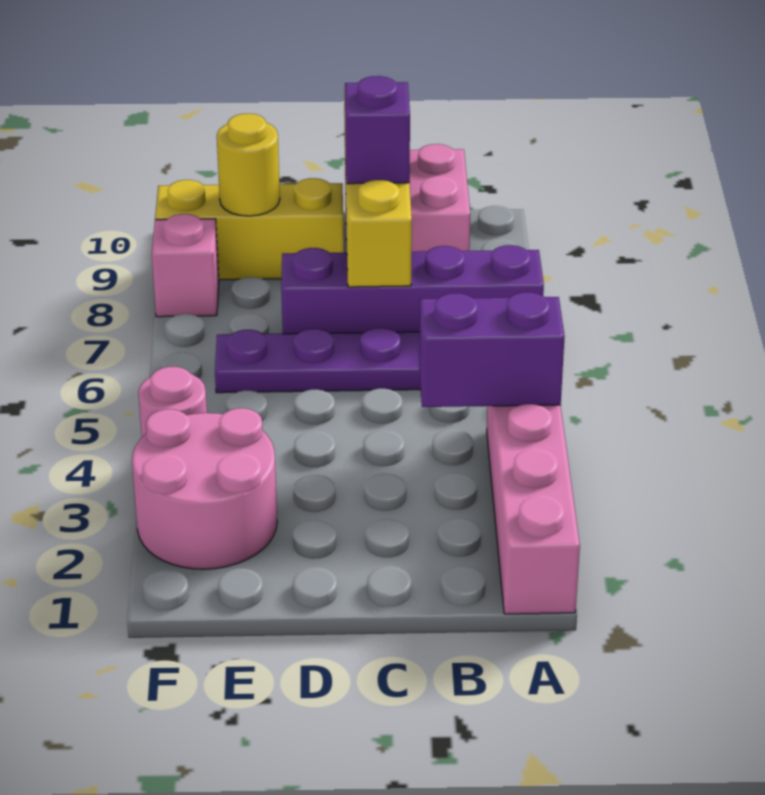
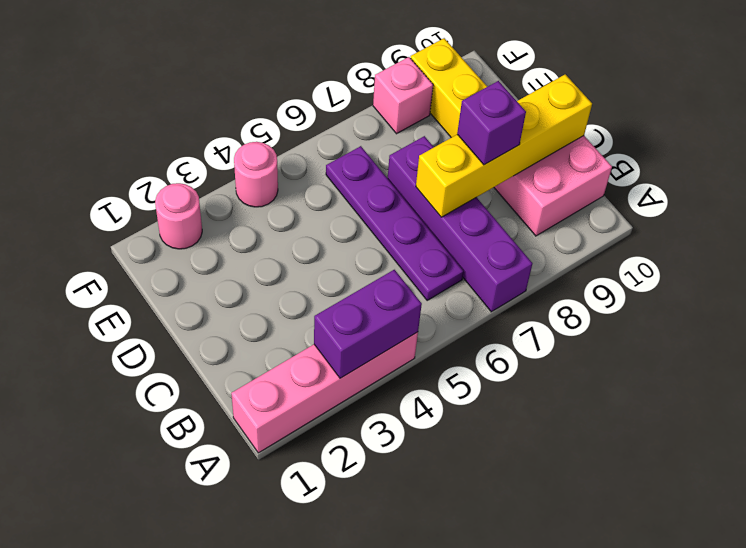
purple brick A4:B4 level 2 -> purple brick A3:A4 level 2
pink round brick E2:F3 level 1 -> pink round brick F2 level 1
yellow round brick E9 level 2 -> none

